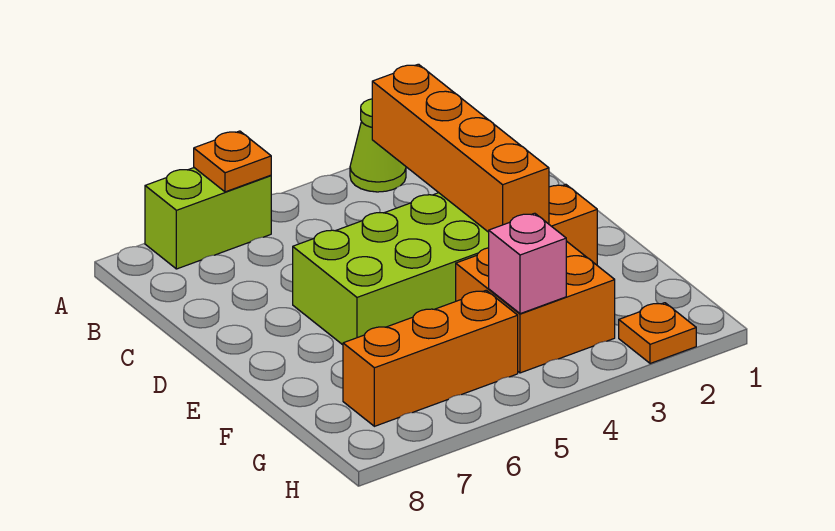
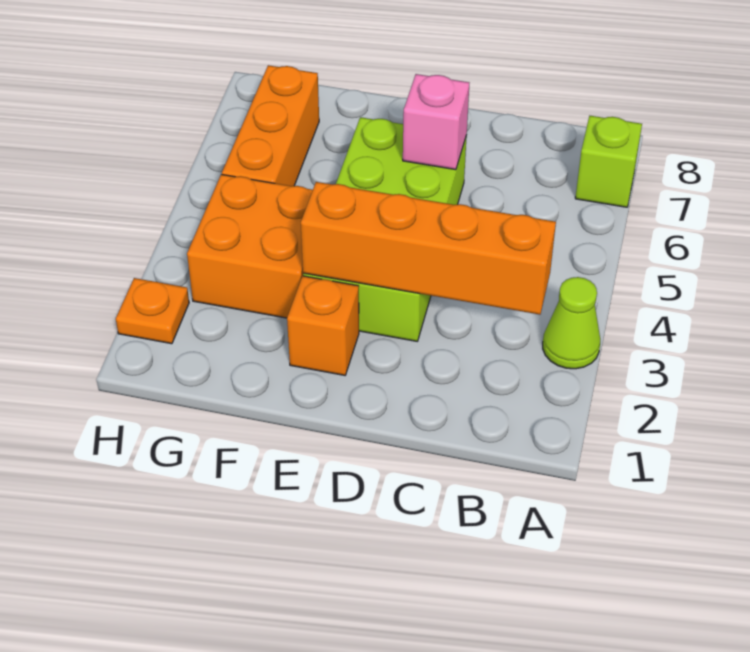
lime brick A6:A7 level 1 -> lime brick A7 level 1
orange plate A6 level 2 -> none
pink brick G4 level 2 -> pink brick D6 level 2

